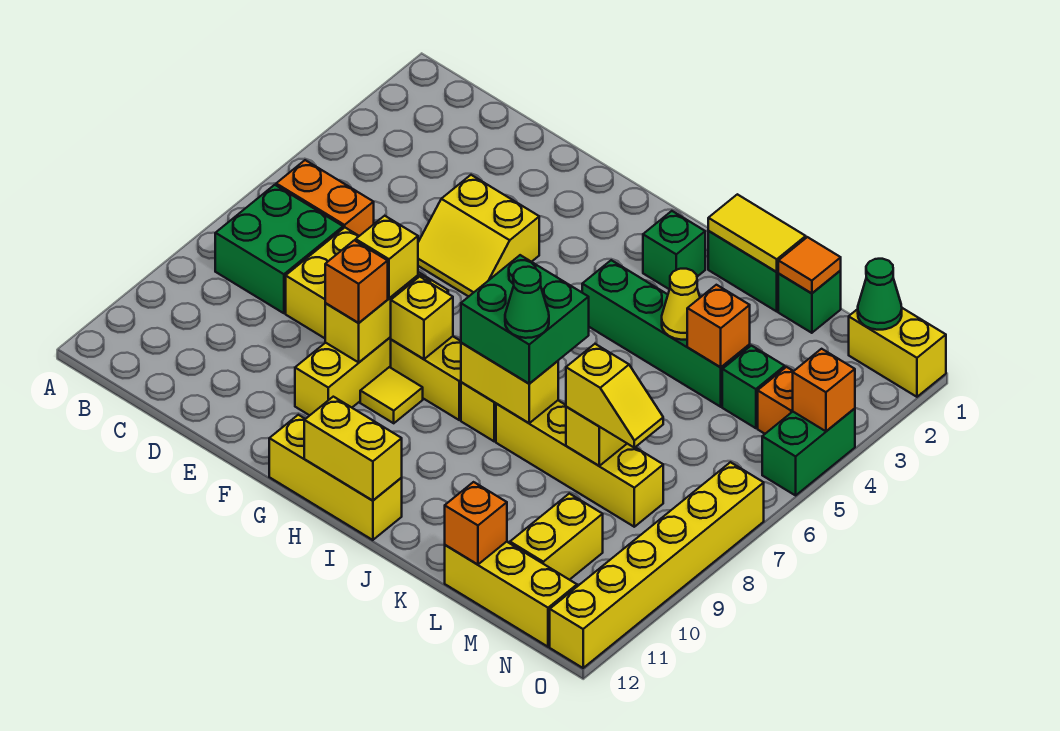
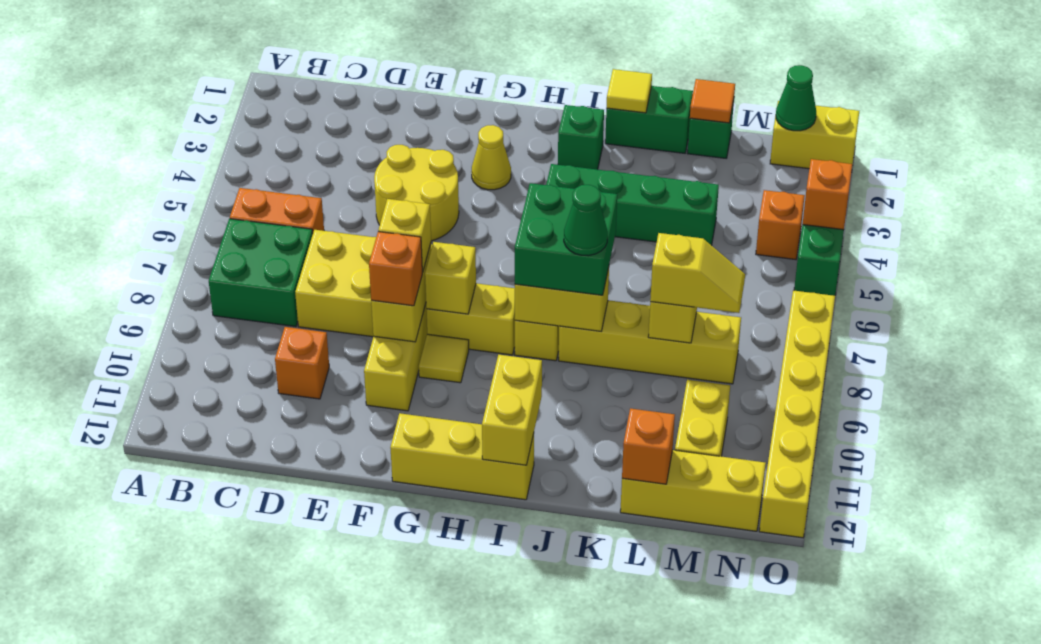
yellow slope E4:F5 level 1 top 4 -> yellow round brick E4:F5 level 1
yellow brick H12:I12 level 2 -> yellow brick I11:I12 level 2
yellow tile J1:K1 level 2 -> yellow tile J1 level 2
yellow cone K4 level 2 -> yellow cone G3 level 1
orange brick L4 level 2 -> orange brick D10 level 1
green brick M4 level 1 -> none

